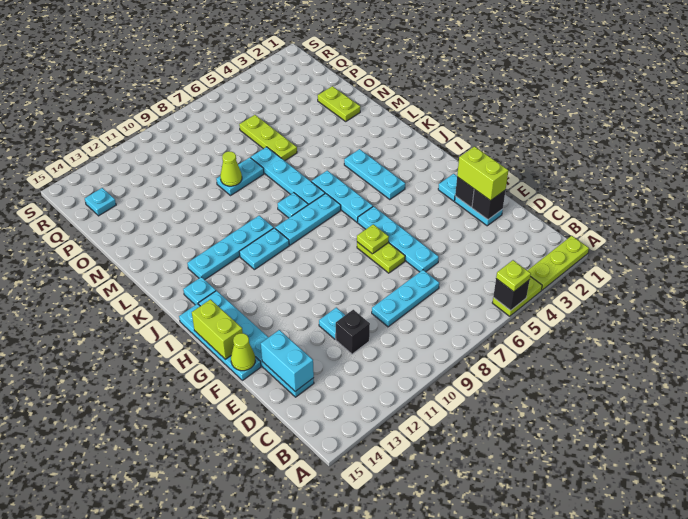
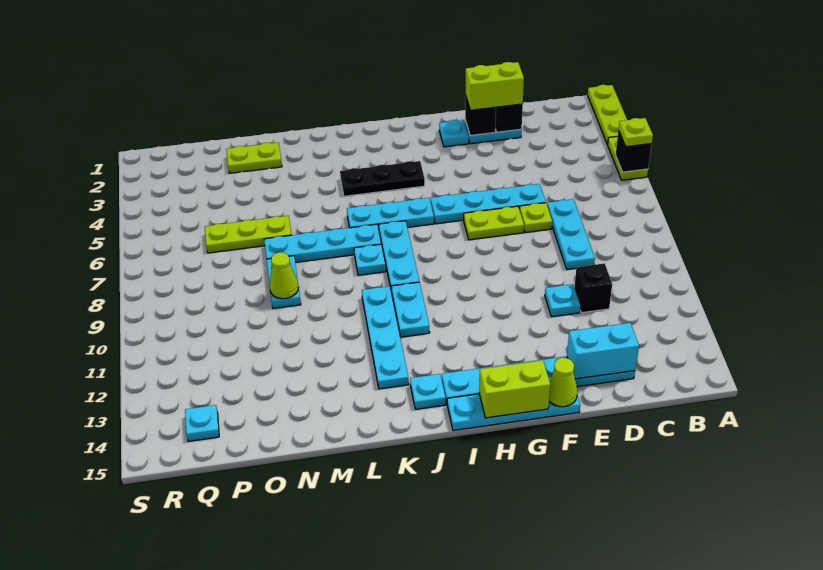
lime plate G7 level 2 -> lime plate E7 level 1
cyan plate I4:K4 level 1 -> black plate I4:K4 level 1

